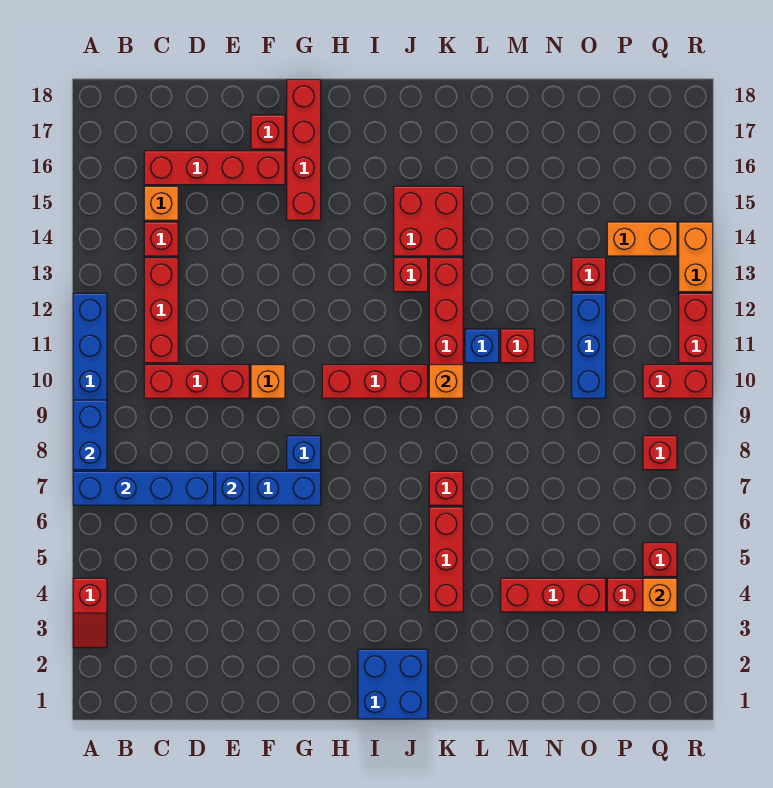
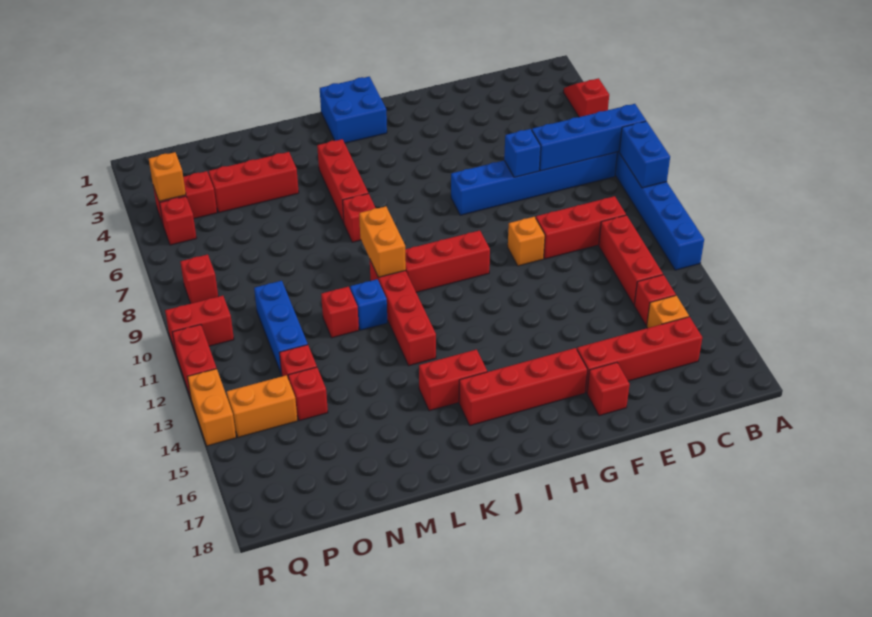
blue brick G8 level 1 -> none
red brick G15:G18 level 1 -> red brick G16:J16 level 1
red brick J13 level 1 -> red brick O14 level 1
red brick J14:K15 level 1 -> red brick J15:K15 level 1
orange brick K10 level 2 -> orange brick K9:K10 level 2

